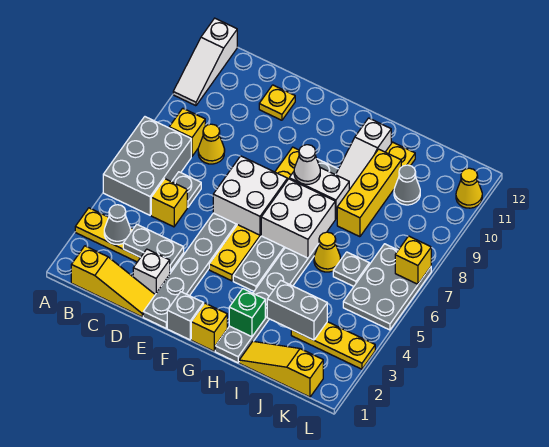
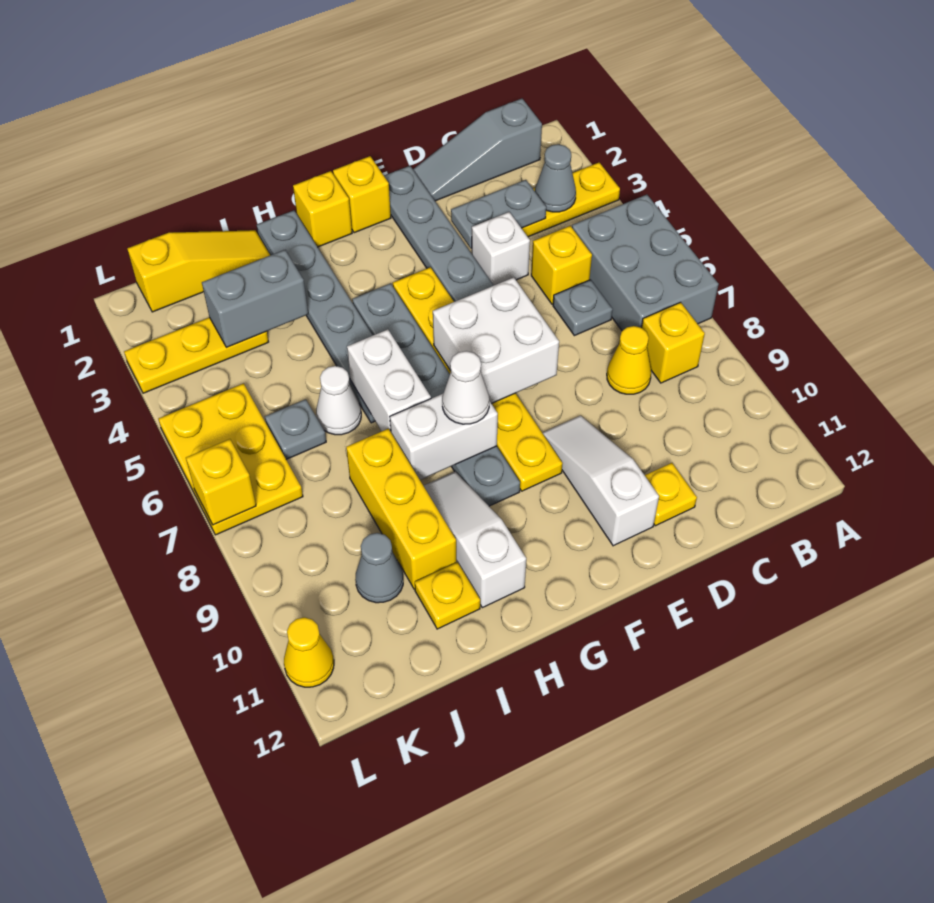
white slope A10:A12 level 1 top 12 -> white slope E9:E11 level 1 top 11
yellow slope B1:D1 level 1 top B -> grey slope B1:D1 level 1 top B
white brick D2 level 1 -> white brick D4 level 1
grey brick F1 level 1 -> yellow brick F1 level 1
white brick G6:H7 level 2 -> white brick H6:H7 level 2
green brick H2 level 2 -> none
yellow cone I6 level 1 -> white cone I6 level 1
grey plate K5:L7 level 1 -> yellow plate K5:L7 level 1

